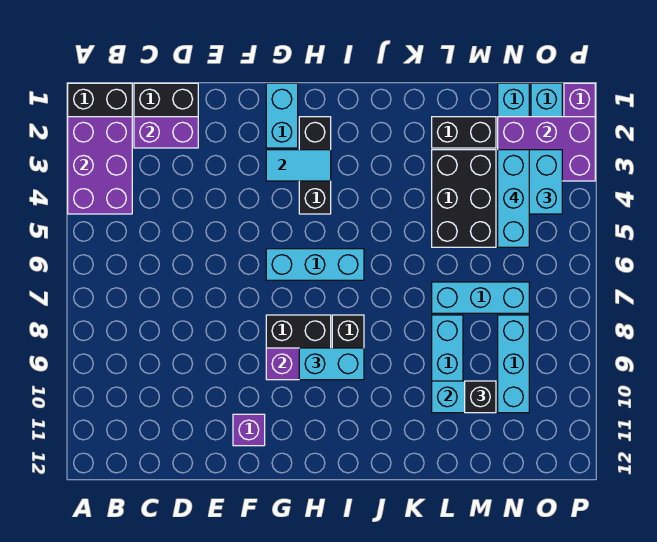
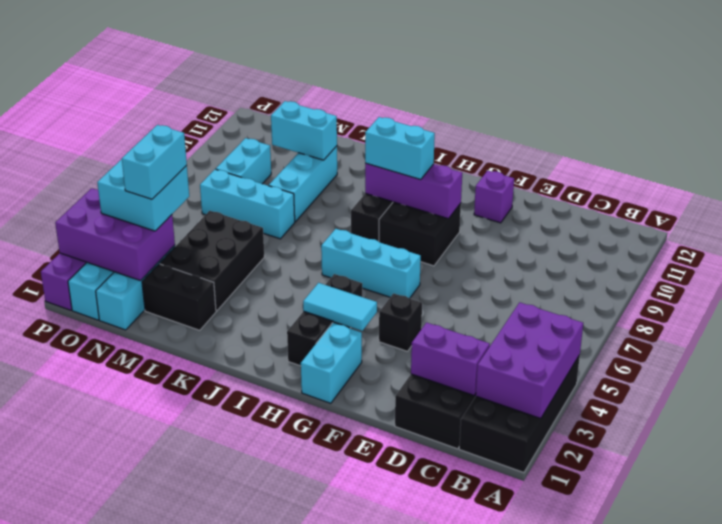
black brick M10 level 3 -> black brick F4 level 1
cyan brick N3:N5 level 4 -> cyan brick N3:N4 level 4
cyan brick N8:N10 level 1 -> cyan brick N8:N9 level 1

